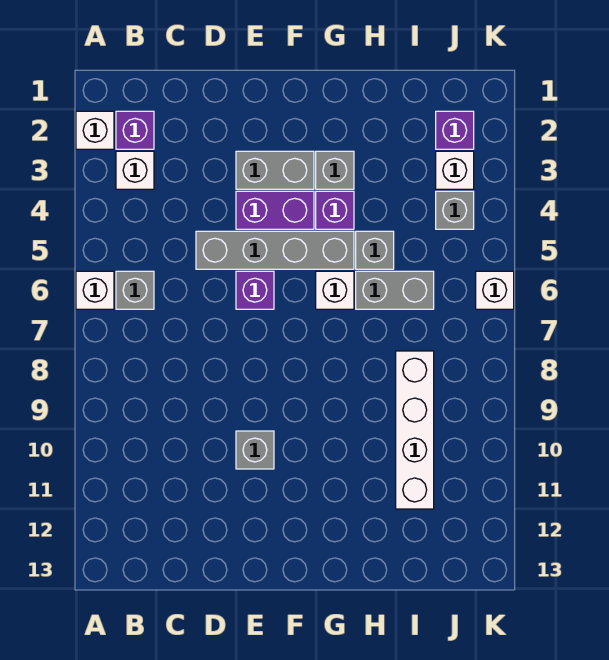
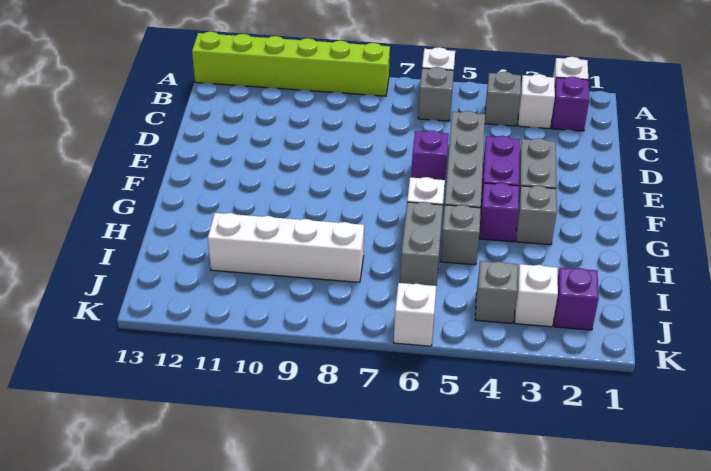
none -> lime brick A8:A13 level 1
grey brick E10 level 1 -> grey brick B4 level 1

